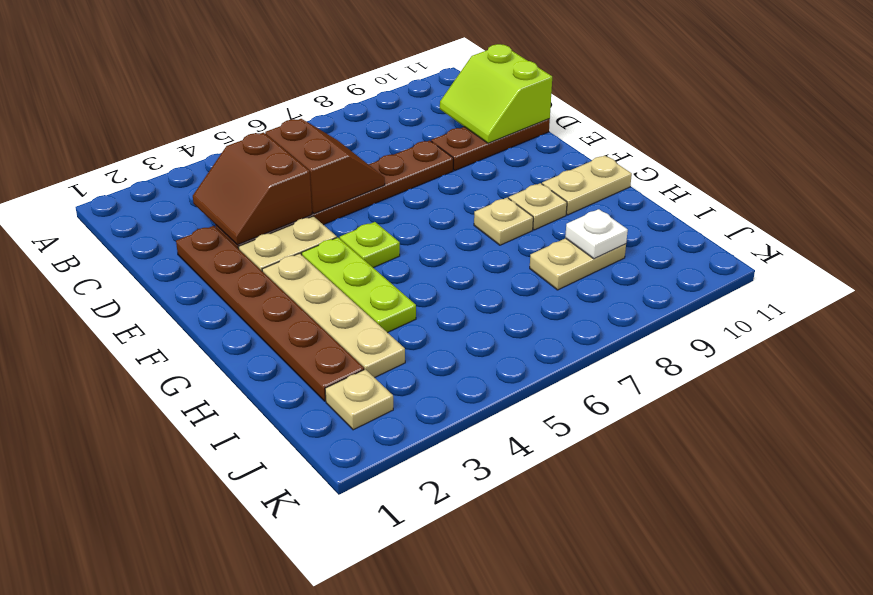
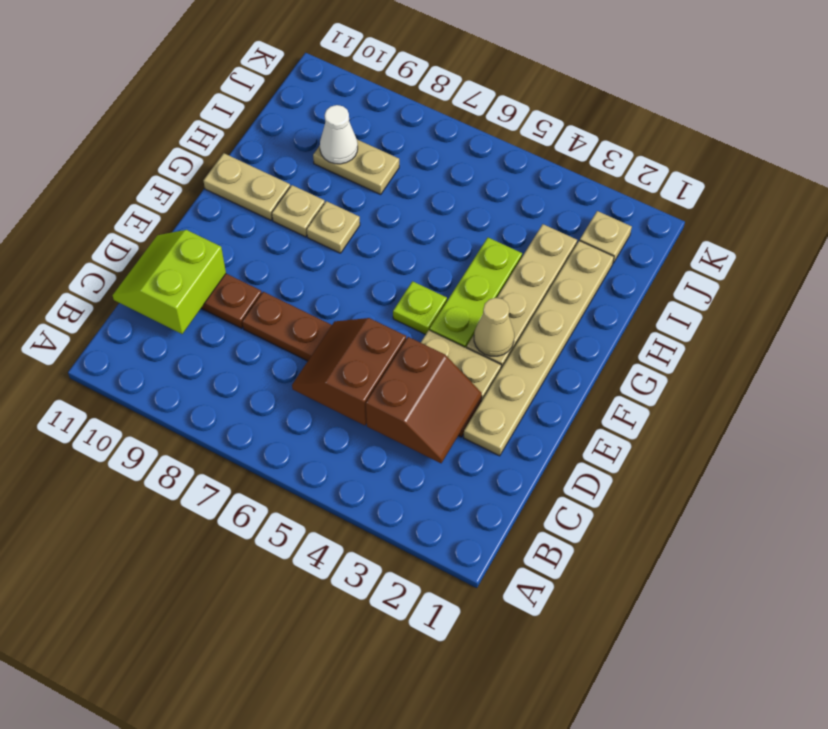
lime slope C10:D11 level 2 top 11 -> lime slope C10:D11 level 2 top 10
brown plate D2:I2 level 1 -> tan plate D2:I2 level 1
none -> tan cone F3 level 2
white plate I9 level 2 -> white cone I9 level 2

